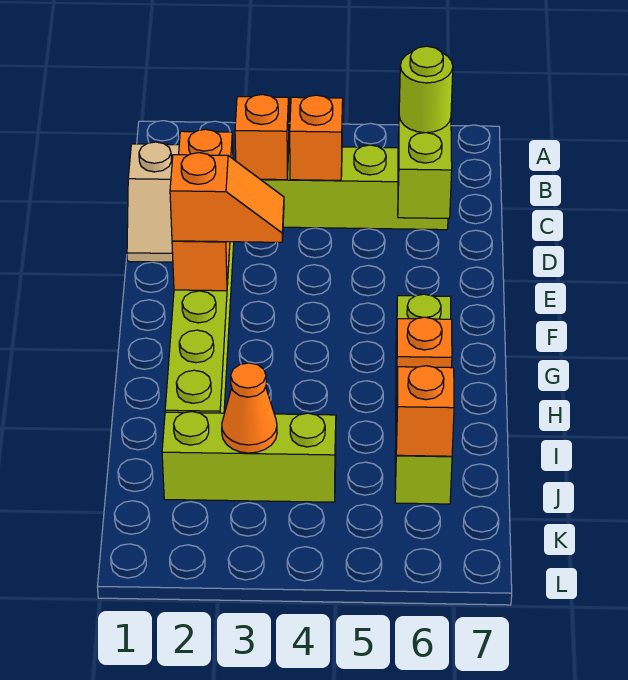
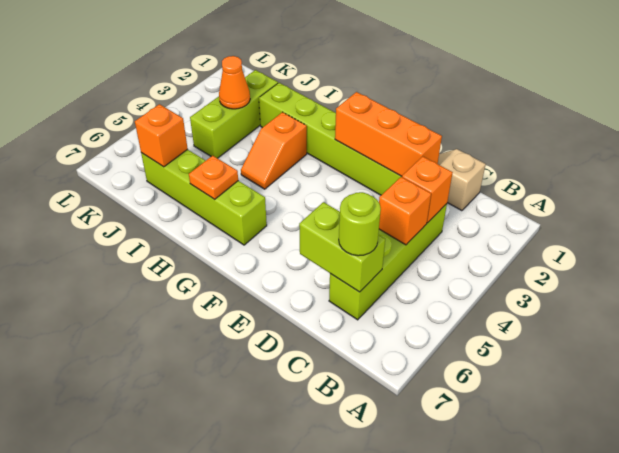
orange slope F2:F3 level 3 top 2 -> orange slope H3:H4 level 1 top 3

